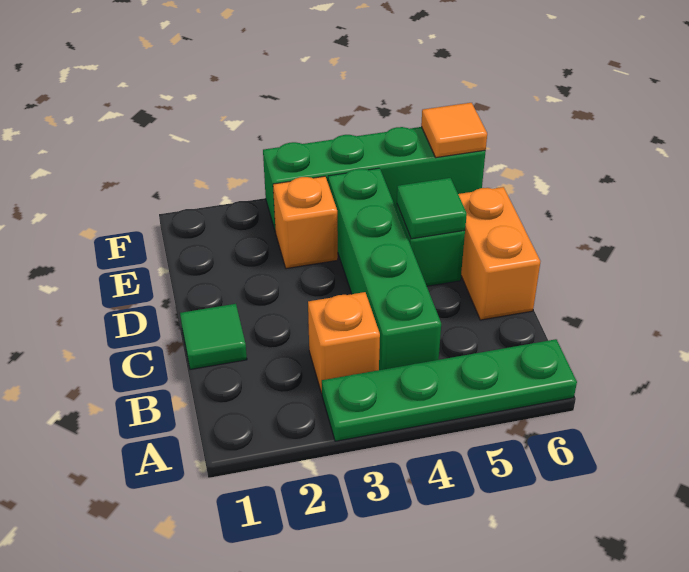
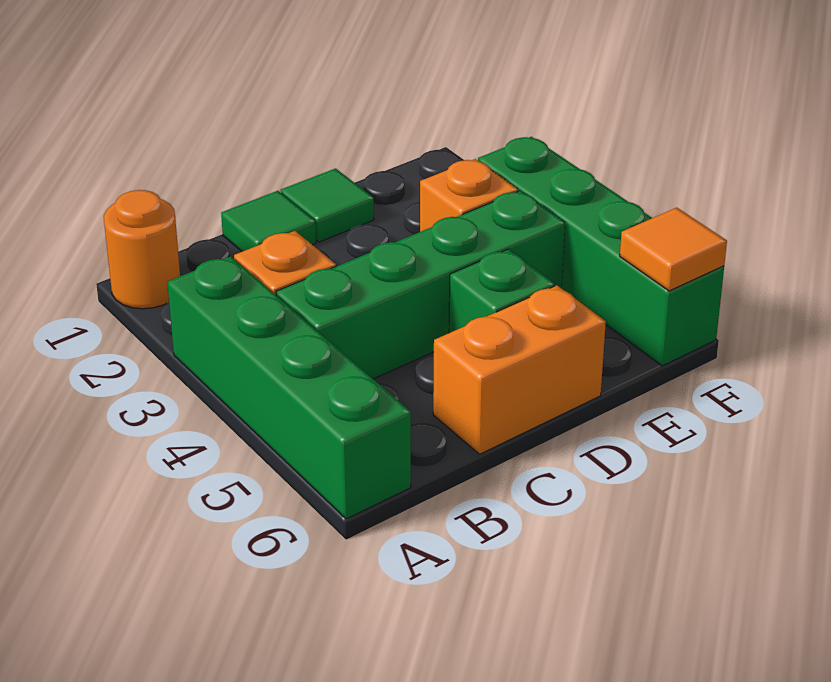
none -> orange round brick A1 level 1
green plate A3:A6 level 1 -> green brick A3:A6 level 1
green tile D5 level 2 -> green tile D1 level 1

